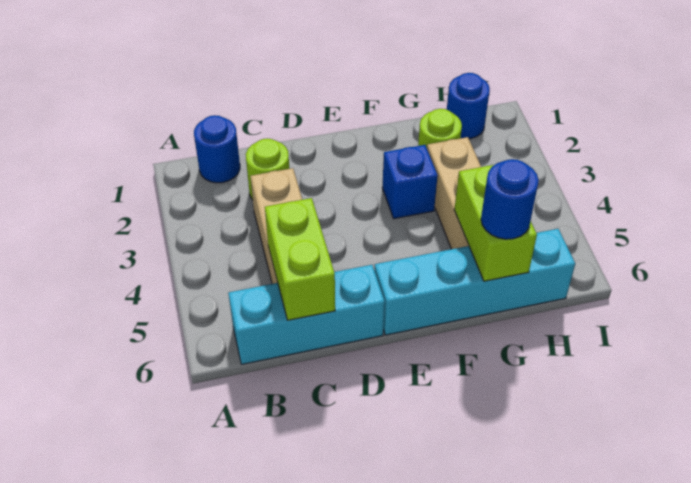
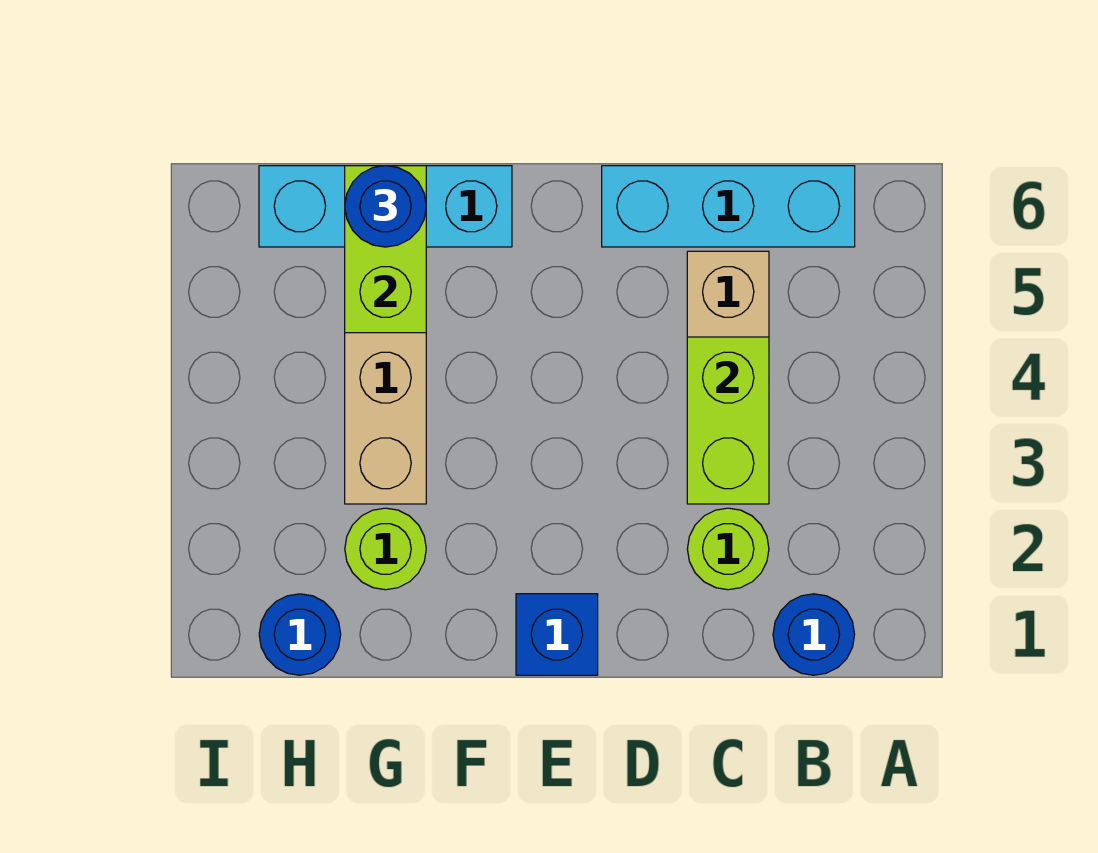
lime brick C5:C6 level 2 -> lime brick C3:C4 level 2
cyan brick E6:H6 level 1 -> cyan brick F6:H6 level 1
blue brick F3 level 1 -> blue brick E1 level 1

